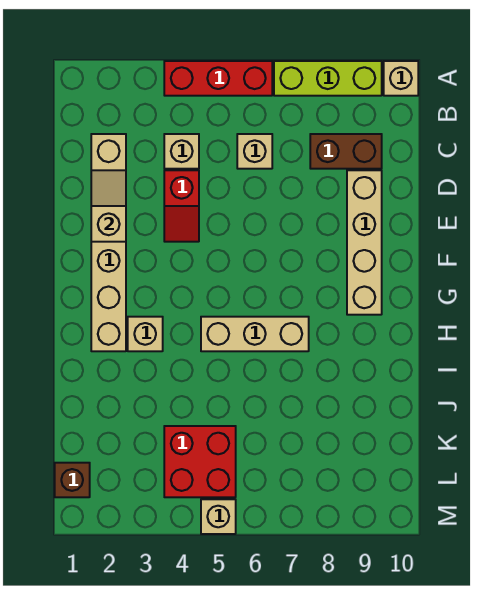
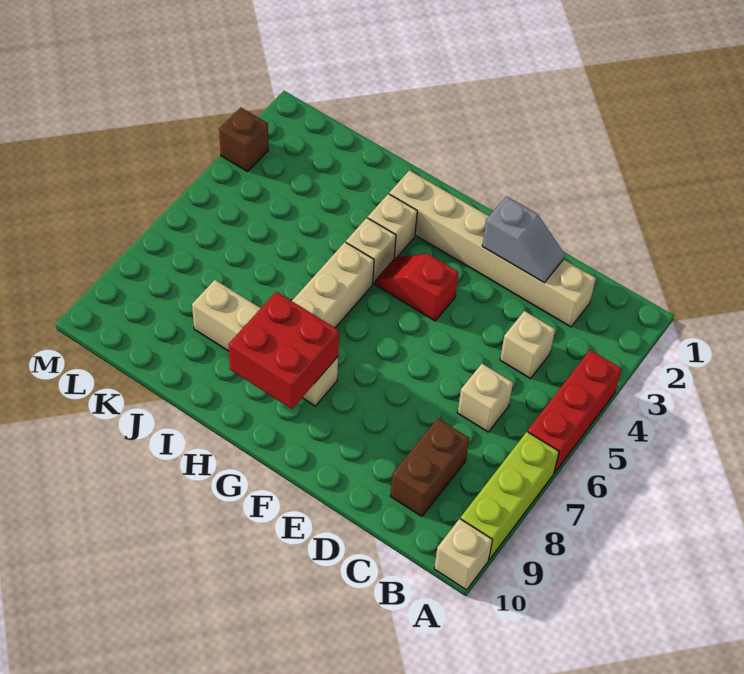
tan slope D2:E2 level 2 top E -> grey slope D2:E2 level 2 top E
red slope D4:E4 level 1 top D -> red slope F4:G4 level 1 top F
tan brick D9:G9 level 1 -> tan brick G8:J8 level 1
red brick K4:L5 level 1 -> red brick G8:H9 level 2
brown brick L1 level 1 -> brown brick M3 level 1
tan brick M5 level 1 -> tan brick H4 level 1

